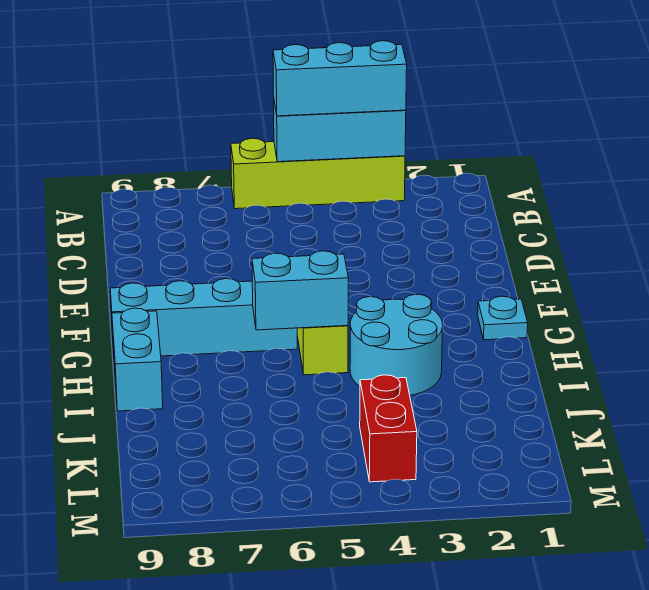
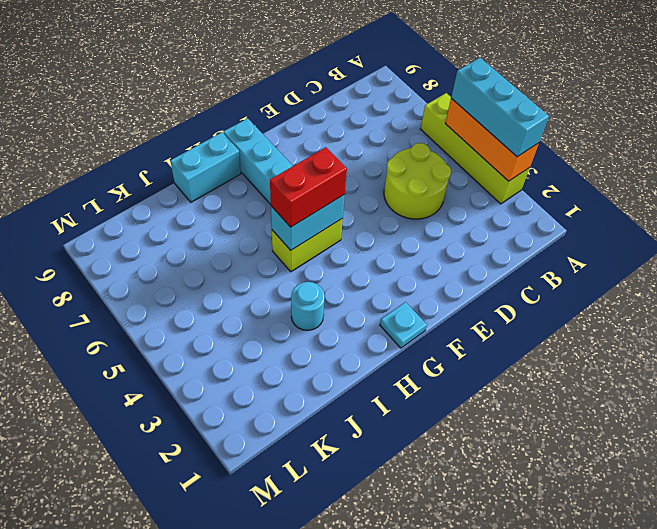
cyan brick A3:A5 level 2 -> orange brick A3:A5 level 2
none -> lime round brick C4:D5 level 1
cyan round brick H3:I4 level 1 -> cyan round brick I3 level 1
cyan brick H5:H6 level 2 -> cyan brick G5:H5 level 2
red brick K4:L4 level 1 -> red brick G5:H5 level 3

